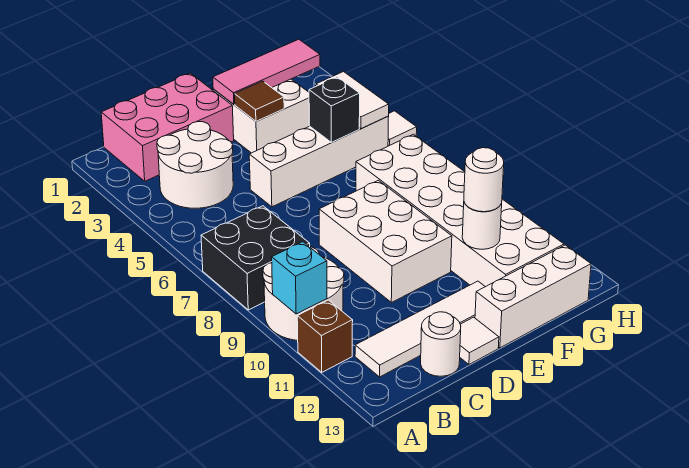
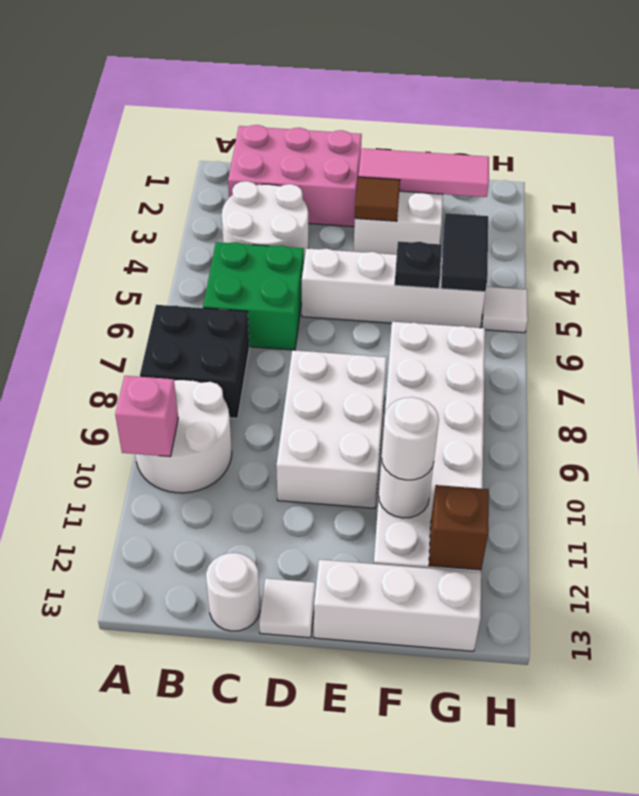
cyan brick A10 level 2 -> pink brick A10 level 2
brown brick A11 level 1 -> brown brick G12 level 2
none -> green brick B5:C6 level 1
white tile B12:E12 level 1 -> none
black brick F5 level 2 -> black plate F5 level 2
white tile G4:G5 level 2 -> black tile G4:G5 level 2

